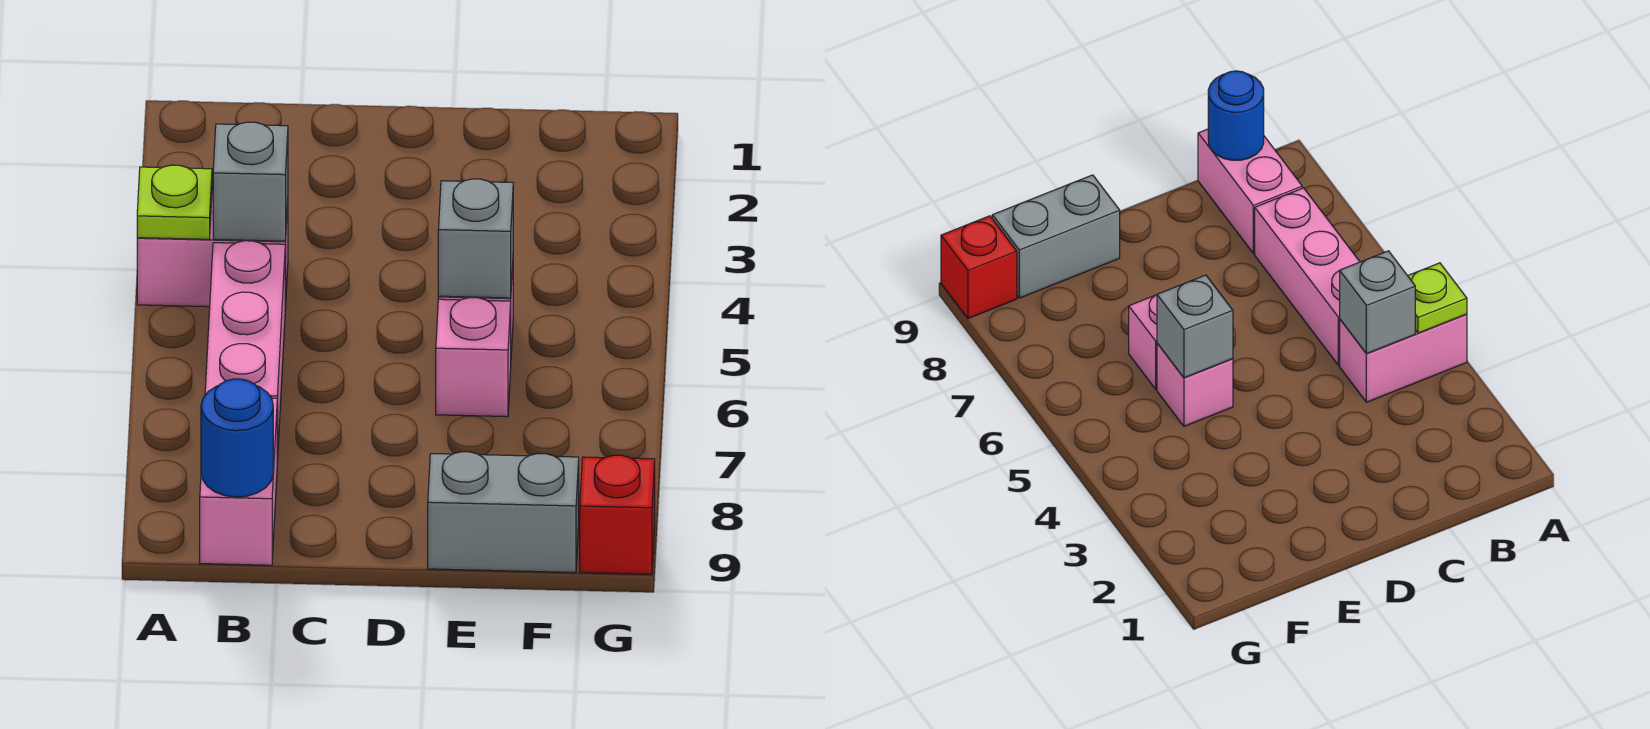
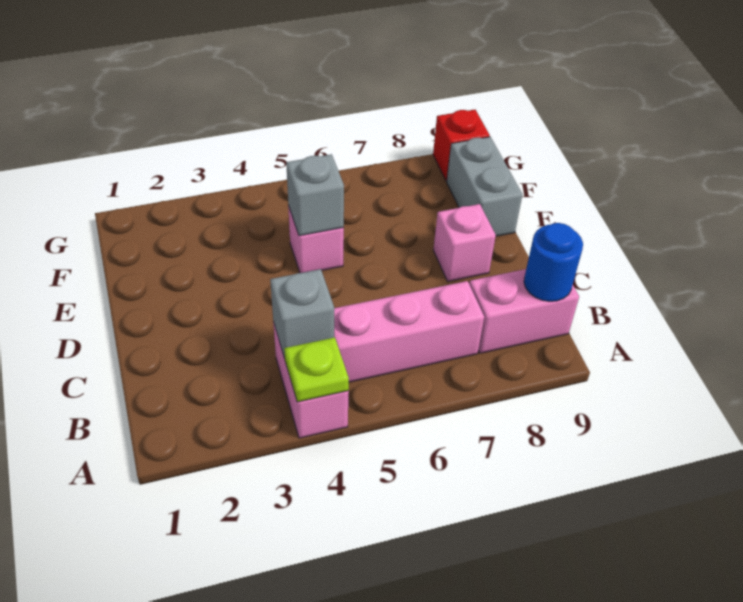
pink brick E6 level 1 -> pink brick D8 level 1

